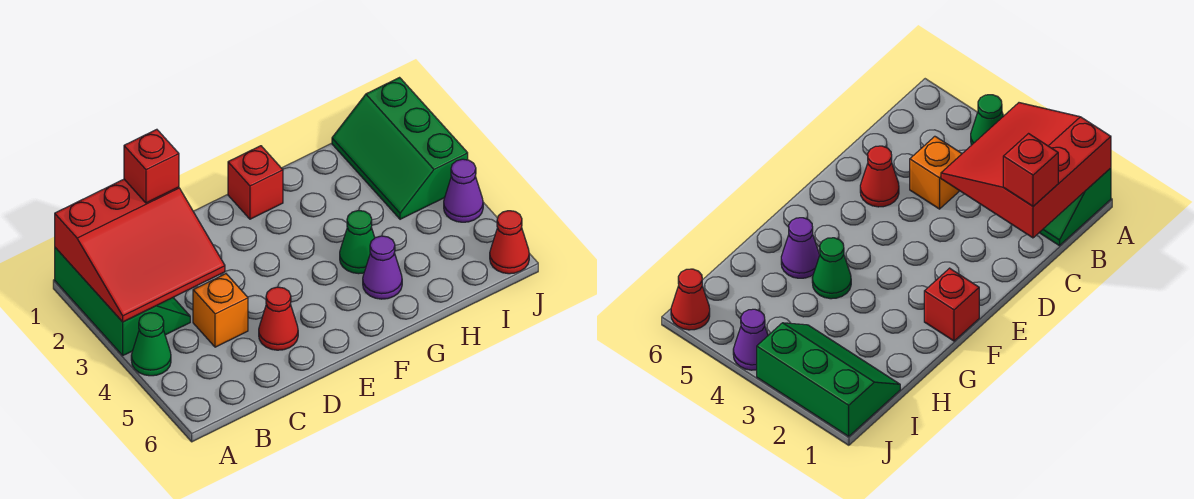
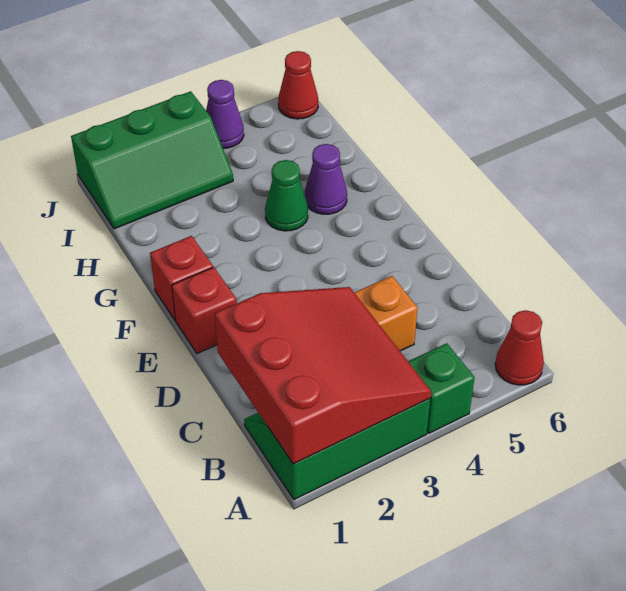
green cone A4 level 1 -> green brick A4 level 1
red brick C1 level 3 -> red brick E1 level 1
red cone D5 level 1 -> red cone A6 level 1

